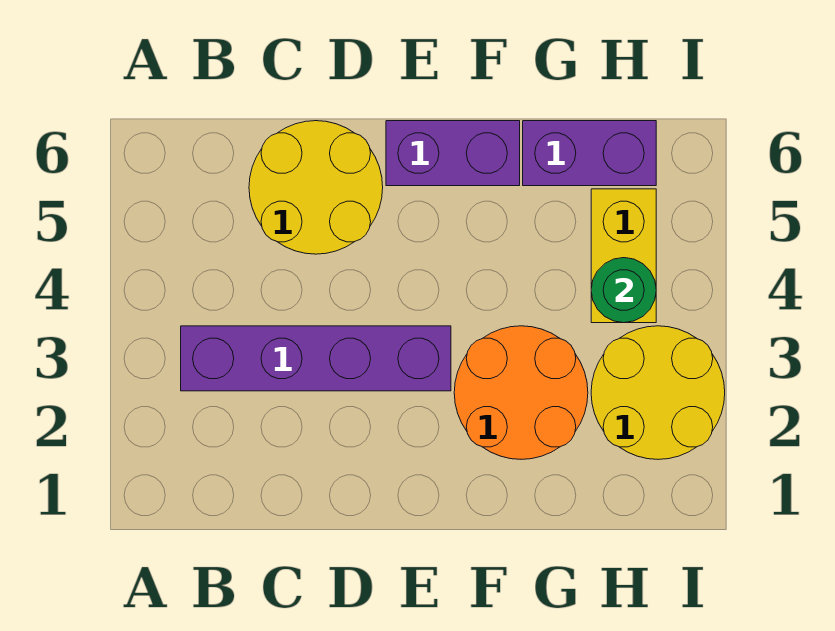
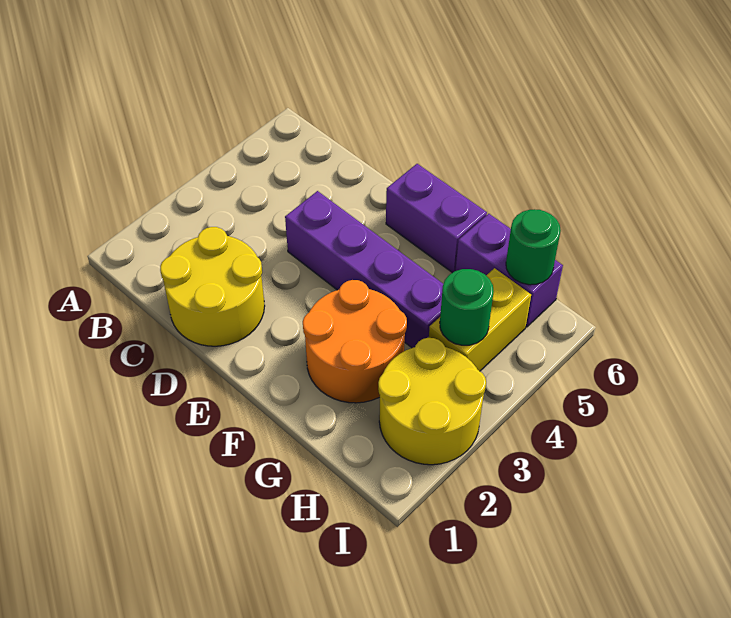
purple brick B3:E3 level 1 -> purple brick D4:G4 level 1
yellow round brick C5:D6 level 1 -> yellow round brick C1:D2 level 1
none -> green round brick H6 level 2

